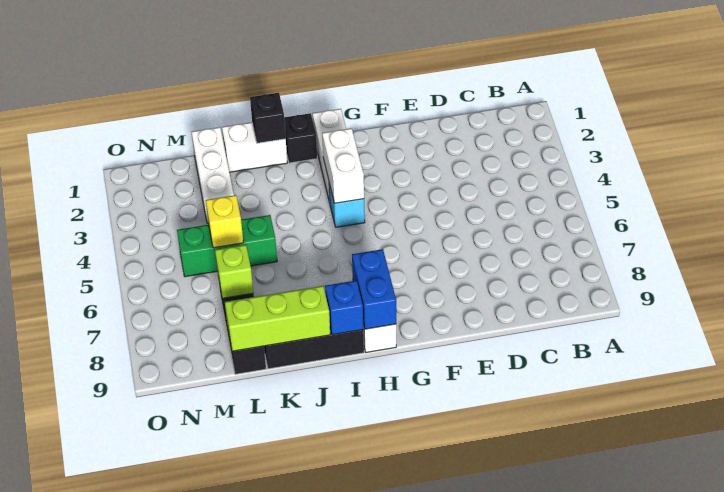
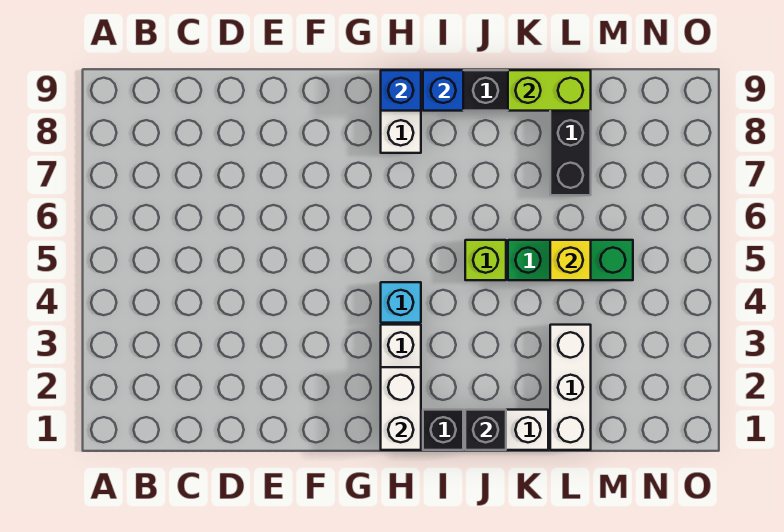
white brick H3:H4 level 2 -> white brick H1:H2 level 2
blue brick H8:H9 level 2 -> blue brick H9 level 2
lime brick J9:L9 level 2 -> lime brick K9:L9 level 2
lime brick L7 level 2 -> lime brick J5 level 1

